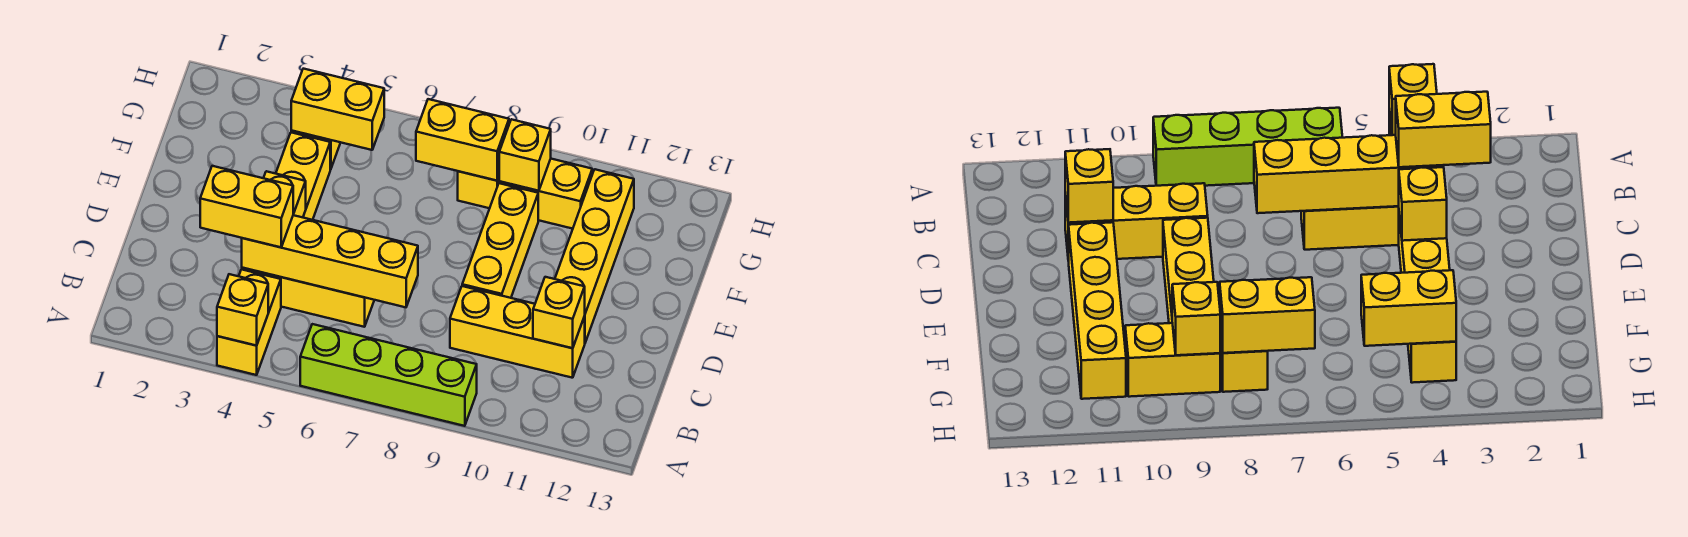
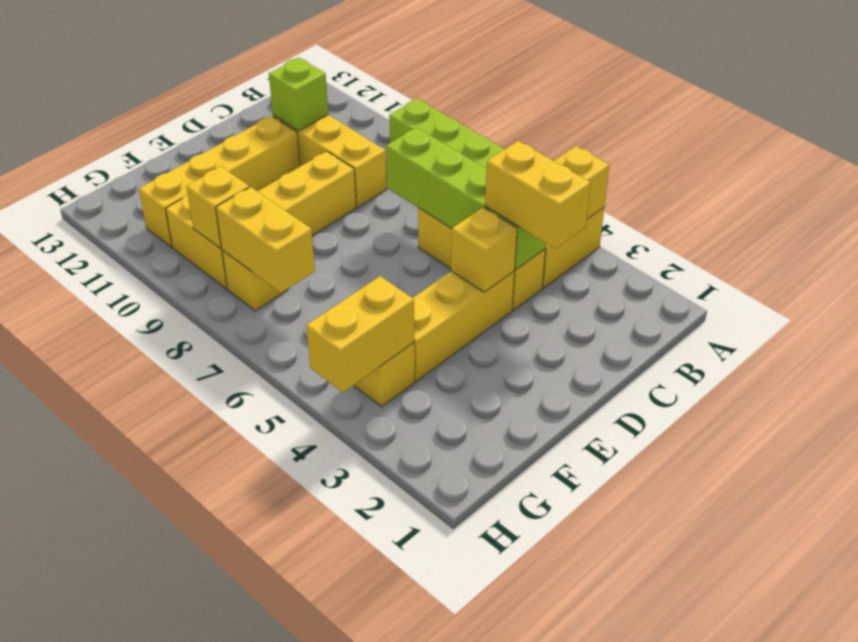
yellow brick C4:C7 level 2 -> lime brick C4:C7 level 2
yellow brick C11 level 2 -> lime brick C11 level 2
yellow brick G4:G5 level 2 -> yellow brick G4:H4 level 2

